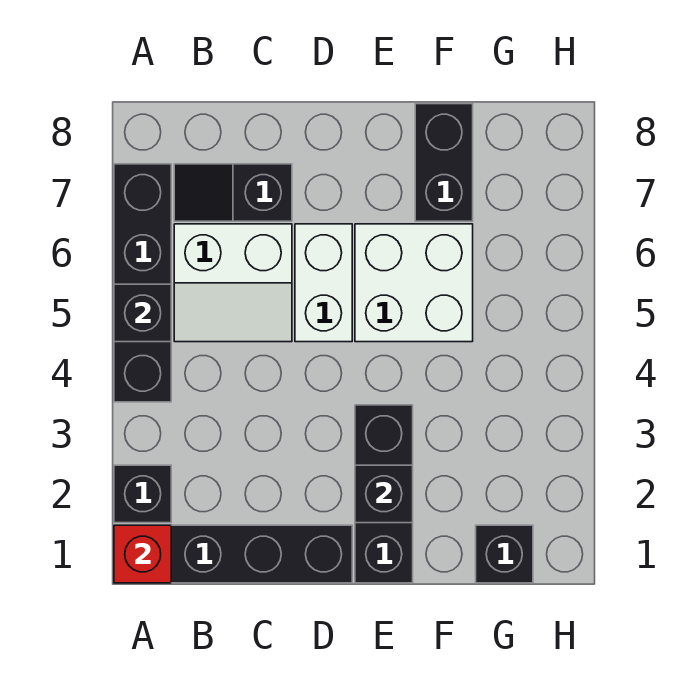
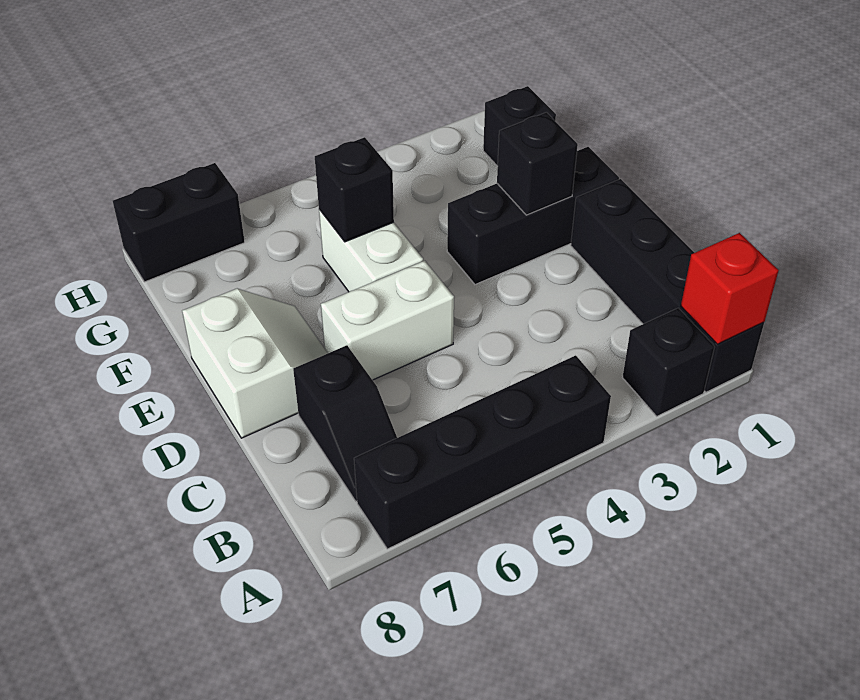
black brick A5 level 2 -> black brick F5 level 2
white slope B5:C6 level 1 top 6 -> white slope D7:E8 level 1 top 8
white brick E5:F6 level 1 -> white brick E5:F5 level 1
black brick F7:F8 level 1 -> black brick H7:H8 level 1

